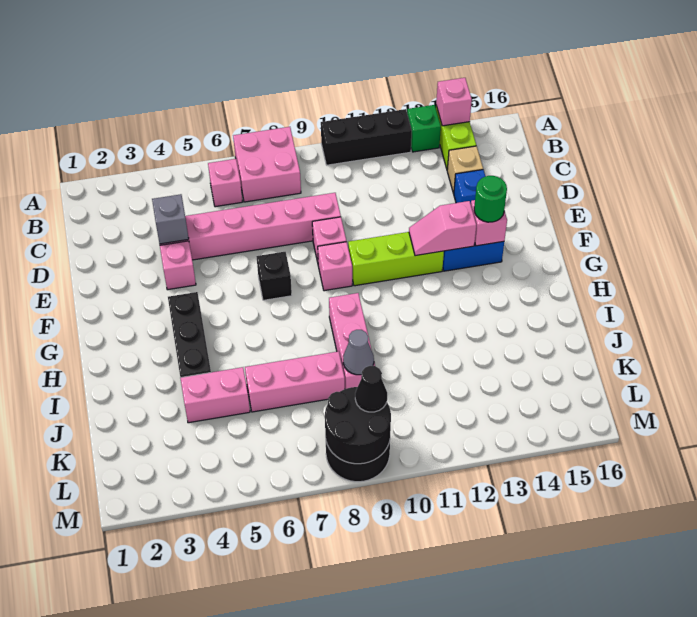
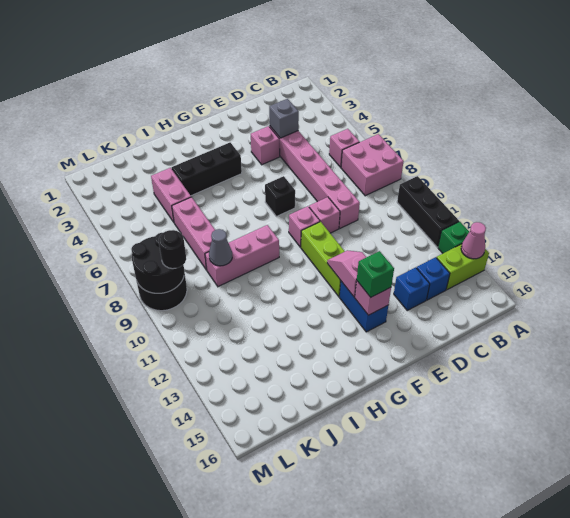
pink brick A14 level 2 -> pink cone A14 level 2
tan brick C14 level 1 -> blue brick C14 level 1
green round brick F14 level 3 -> green brick F14 level 3
black cone L9 level 3 -> black round brick L9 level 3

